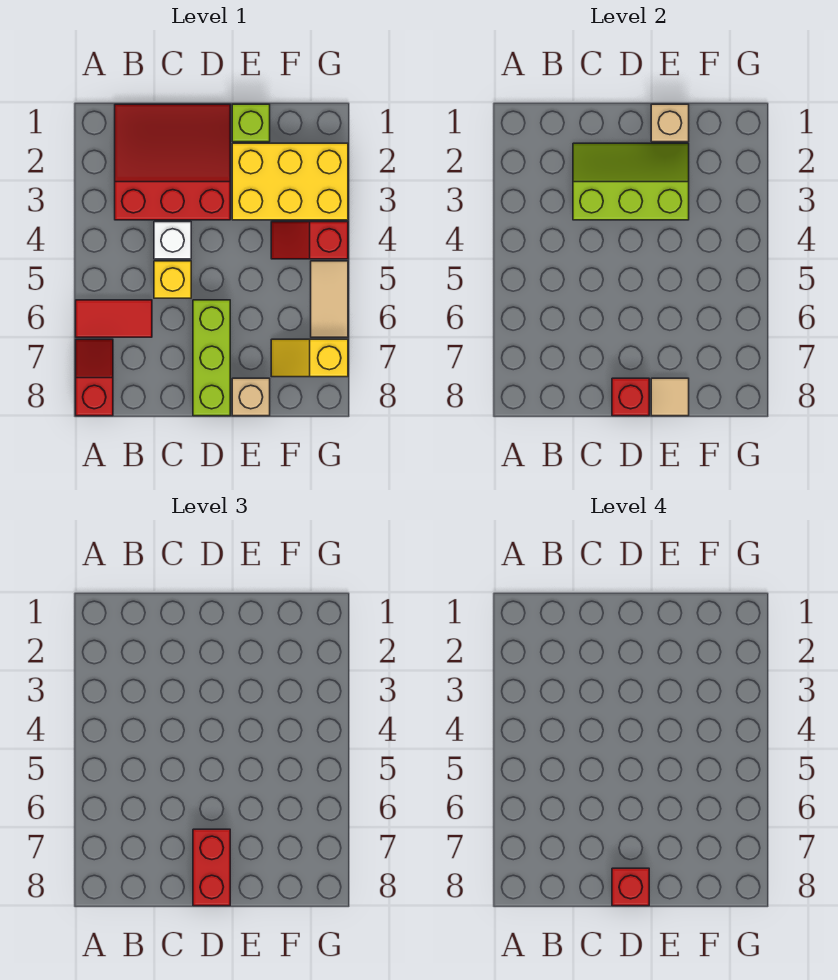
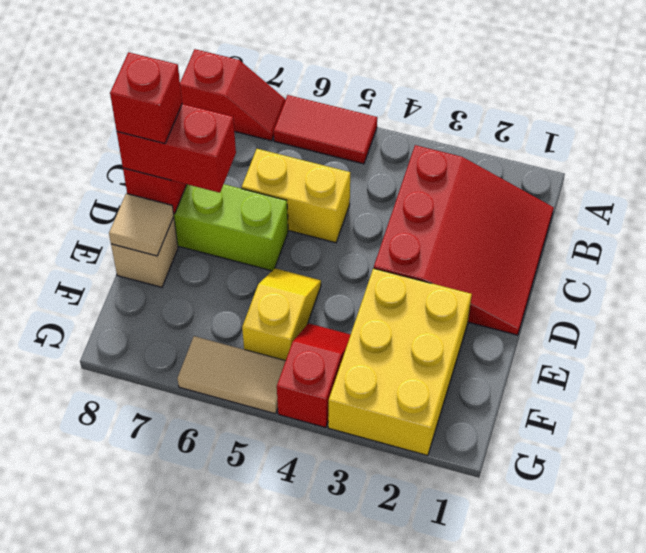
red tile A6:B6 level 1 -> red tile A5:A6 level 1
lime slope C2:E3 level 2 top 3 -> none
white brick C4 level 1 -> none
yellow brick C5 level 1 -> yellow brick C5:C6 level 1
lime brick E1 level 1 -> none
tan brick E1 level 2 -> none
yellow slope F7:G7 level 1 top G -> yellow slope E5:F5 level 1 top F

